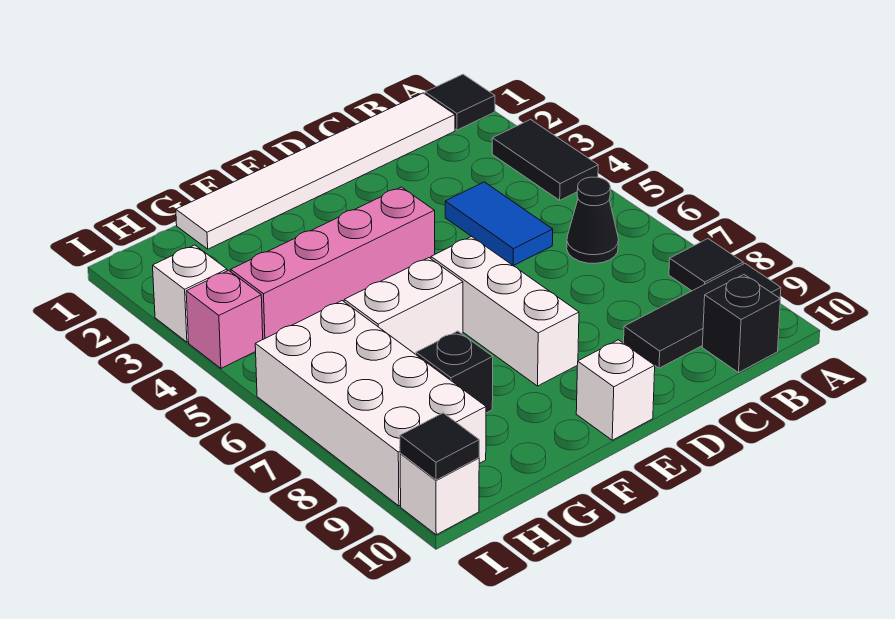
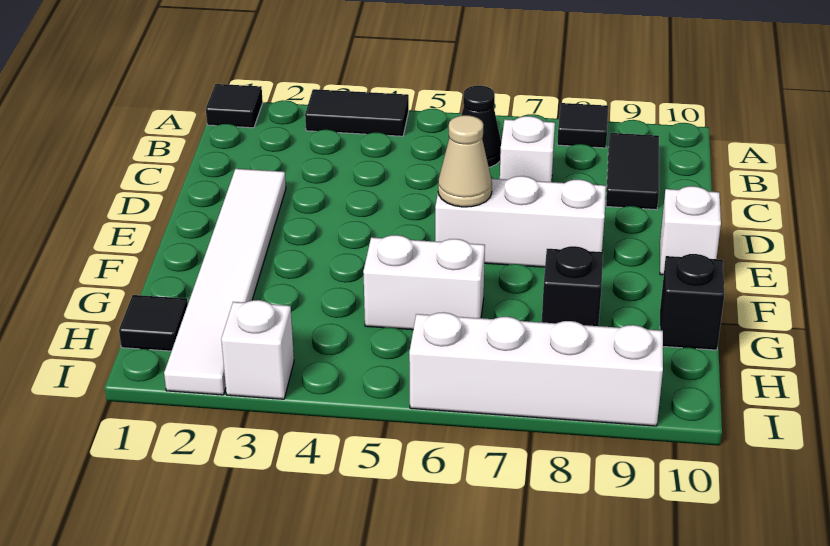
black tile A9:C9 level 1 -> black tile B9:C9 level 1
white tile B1:G1 level 1 -> white tile D2:I2 level 1
black brick B10 level 1 -> black brick G10 level 1
blue tile C4:C5 level 1 -> none
pink brick E4:H4 level 1 -> none
none -> tan cone E6 level 2
white brick F6:G6 level 1 -> white brick G5:G6 level 1
white brick H6:I9 level 1 -> white brick I6:I9 level 1
pink brick I4 level 1 -> none
white brick I10 level 1 -> white brick C7 level 1
black tile I10 level 2 -> black tile H1 level 1

